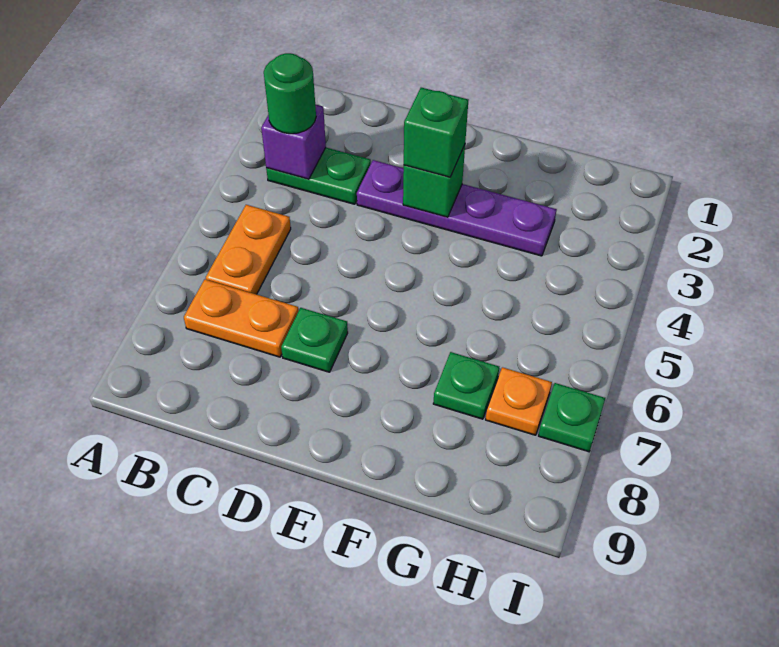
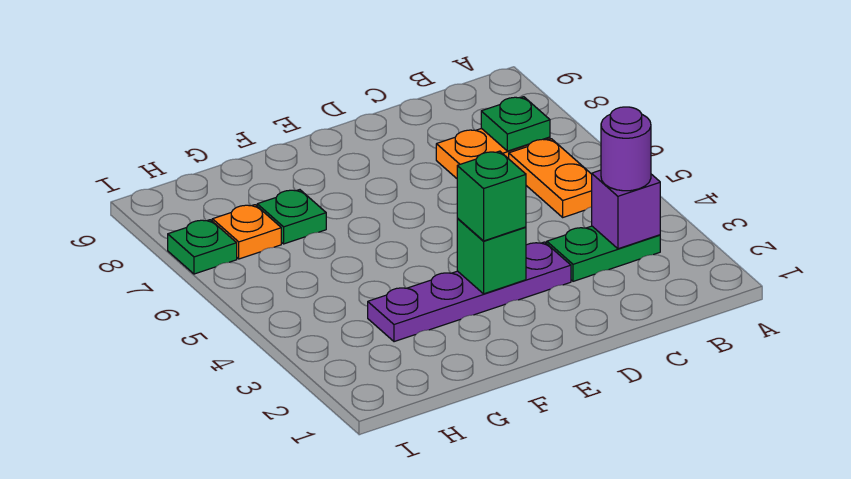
green round brick B3 level 3 -> purple round brick B3 level 3
green plate D7 level 1 -> green plate B7 level 2

